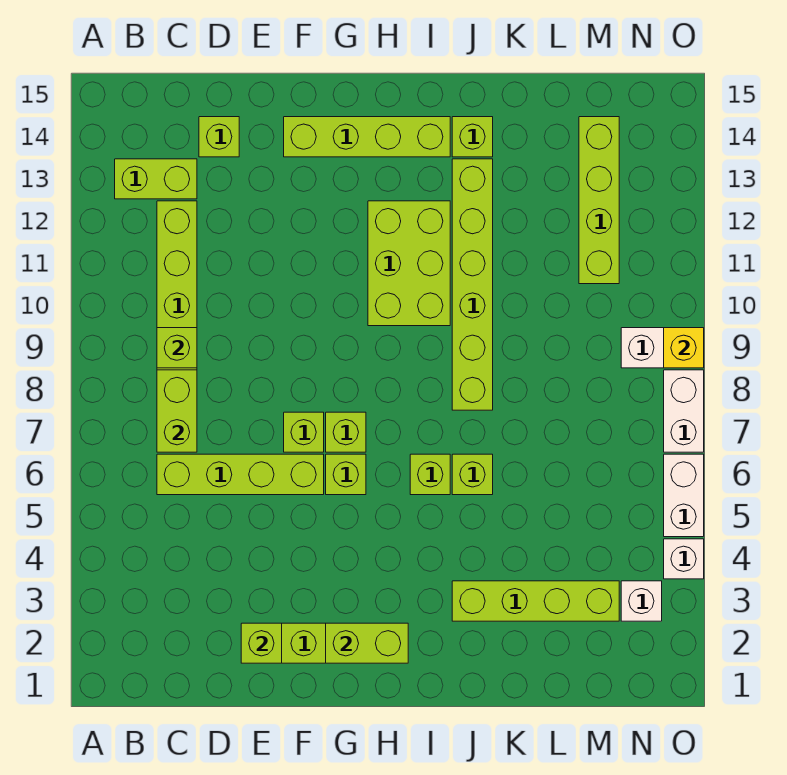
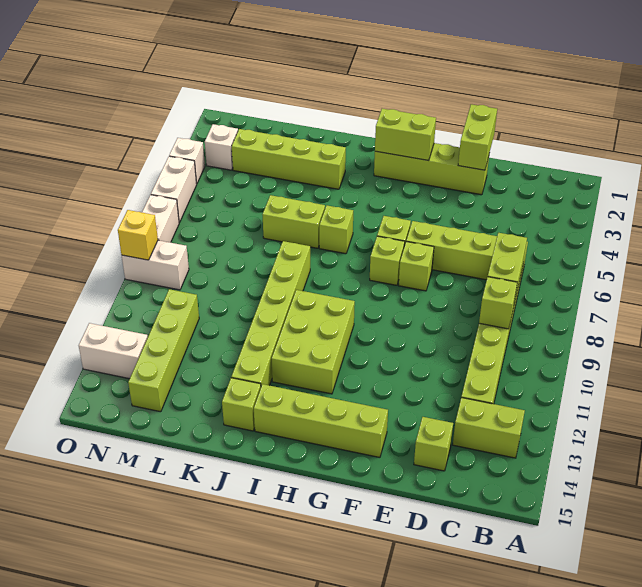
lime brick E2 level 2 -> lime brick E1:E2 level 2
lime brick J6 level 1 -> lime brick J6:K6 level 1
none -> white brick N13:O13 level 1

